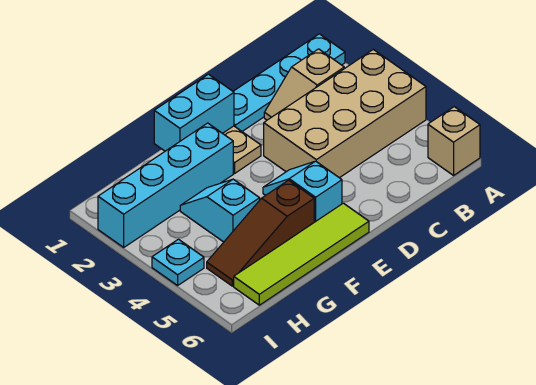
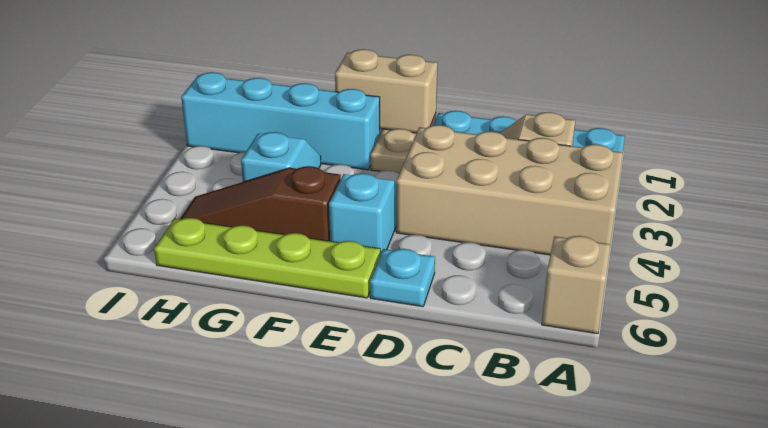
cyan brick E1:F1 level 2 -> tan brick E1:F1 level 2
lime tile E6:H6 level 1 -> lime plate E6:H6 level 1
cyan plate I4 level 1 -> cyan plate D6 level 1

